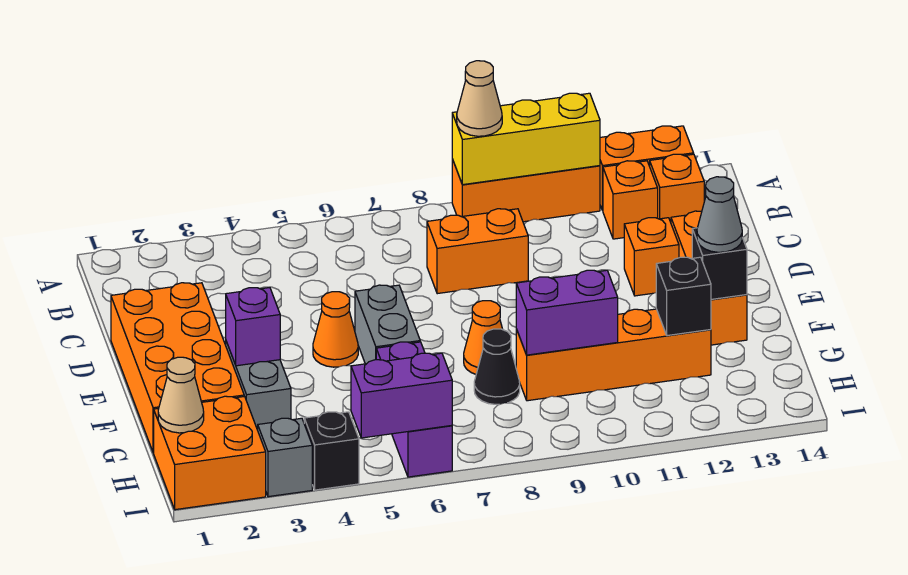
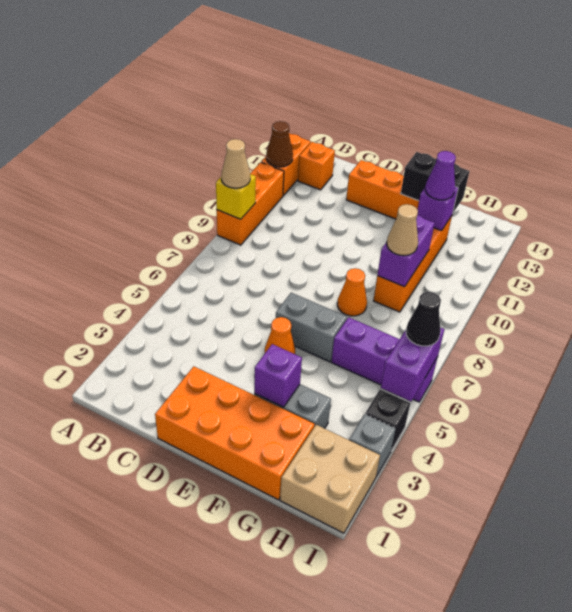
yellow brick A9:A11 level 2 -> yellow brick A9 level 2
none -> brown cone A12 level 2
orange brick B12 level 1 -> none
orange brick C8:C9 level 1 -> none
orange brick D12 level 1 -> none
black brick F13 level 2 -> black brick F13:G13 level 2
grey cone F13 level 3 -> none
black cone G8 level 1 -> black cone I6 level 3
black brick G12 level 2 -> purple brick G12 level 2
none -> purple cone G12 level 3
orange brick H1:I2 level 1 -> tan brick H1:I2 level 1
tan cone H1 level 2 -> tan cone G9 level 3

